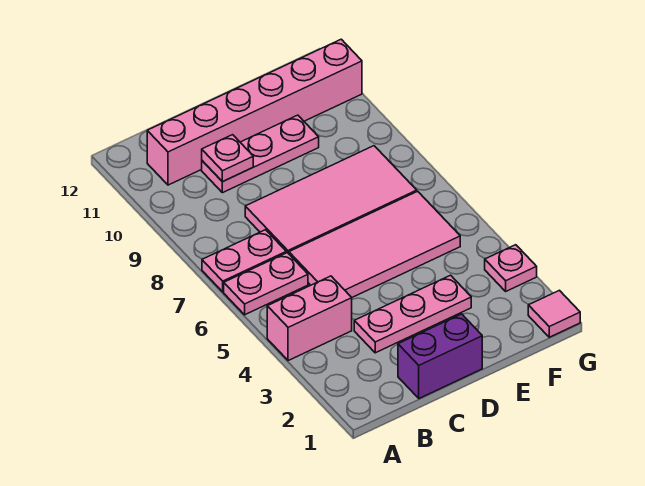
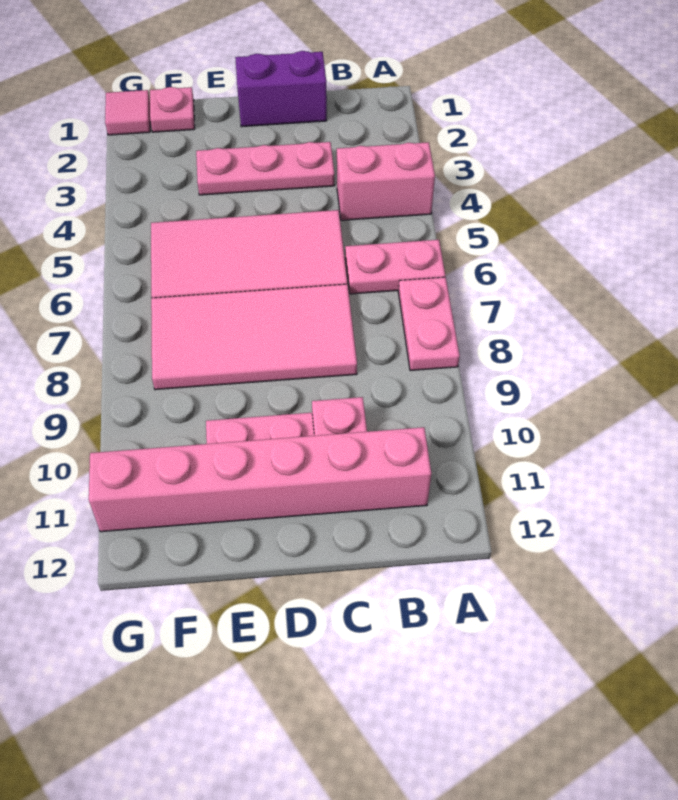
pink plate A7:B7 level 1 -> pink plate A7:A8 level 1
pink plate G3 level 1 -> pink plate F1 level 1

